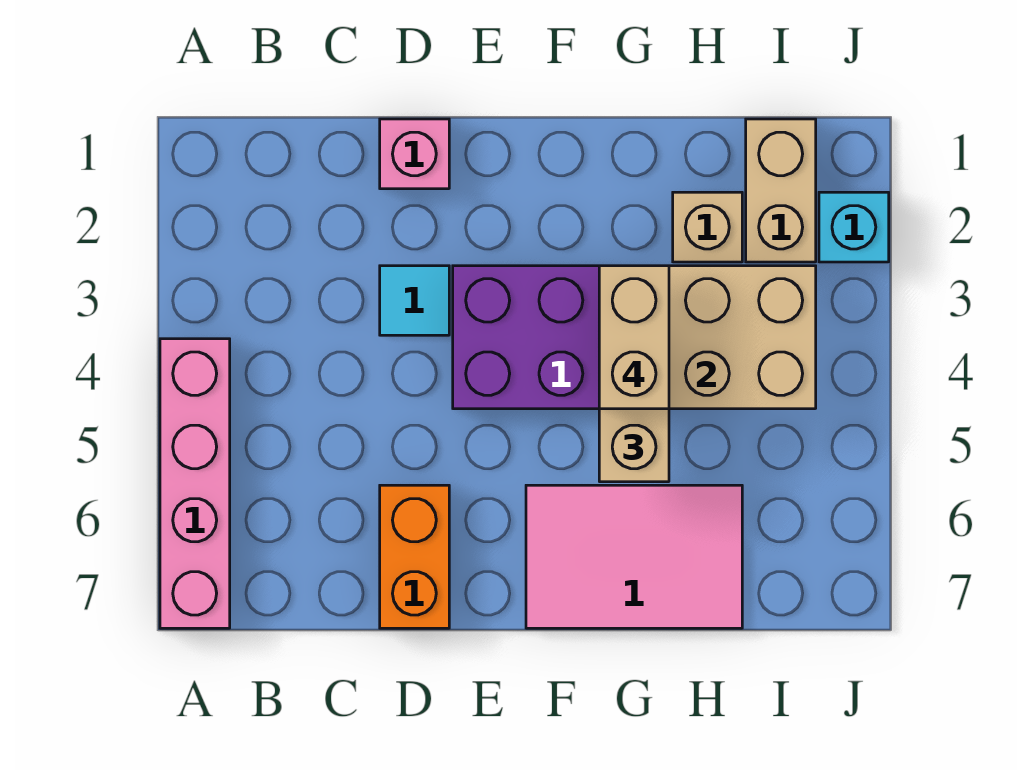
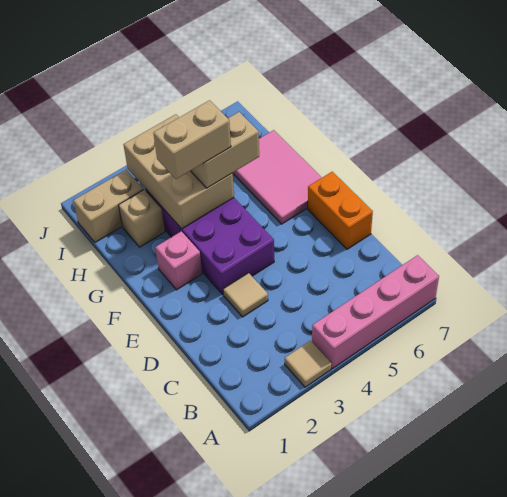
none -> tan tile A3 level 1
pink brick D1 level 1 -> pink brick F2 level 1
cyan tile D3 level 1 -> tan tile D3 level 1
orange brick D6:D7 level 1 -> orange brick D7:E7 level 1
cyan brick J2 level 1 -> none

